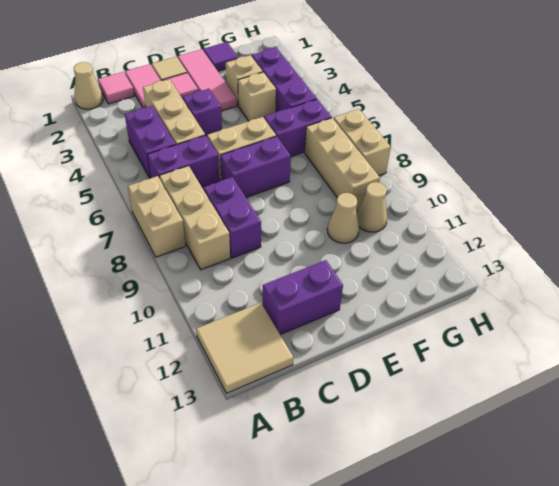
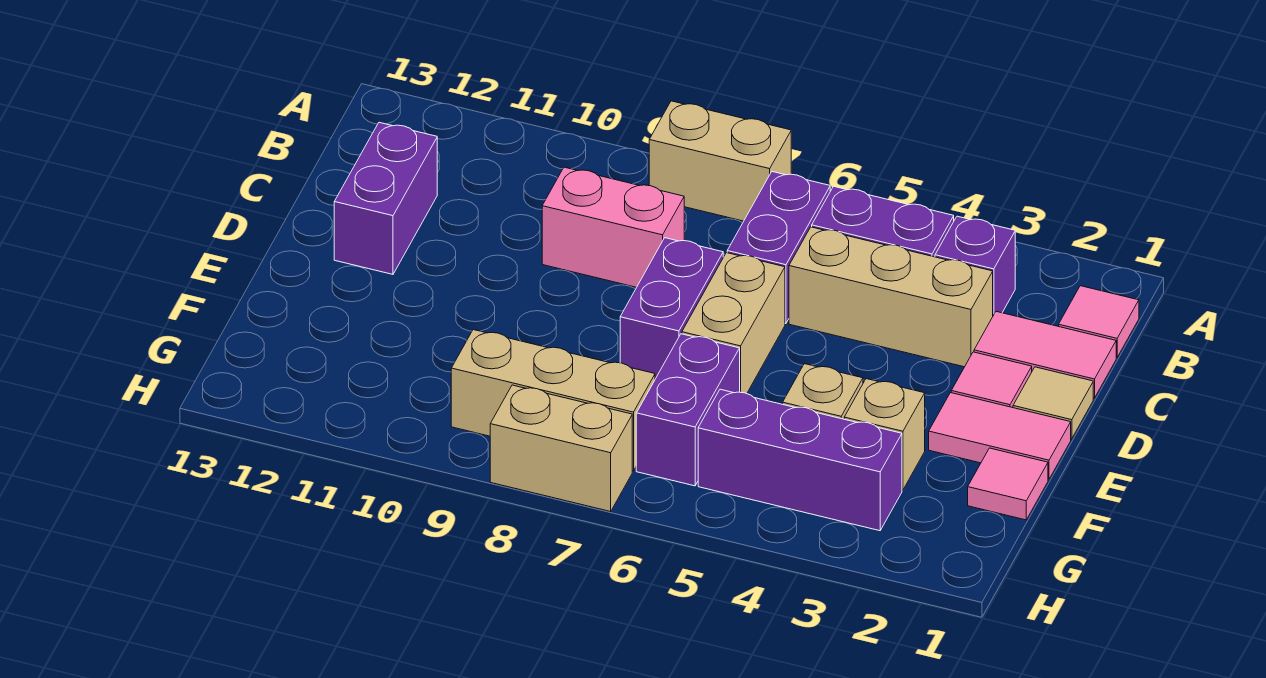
tan cone A1 level 1 -> none
tan tile A12:B13 level 1 -> none
tan brick B7:B9 level 1 -> none
purple brick C8:C9 level 1 -> pink brick C8:C9 level 1
purple brick D4 level 1 -> purple brick B3 level 1
pink tile E1:E3 level 1 -> pink tile E1:E2 level 1
purple tile F1 level 1 -> pink tile F1 level 1
tan cone F10 level 1 -> none
tan cone G10 level 1 -> none

